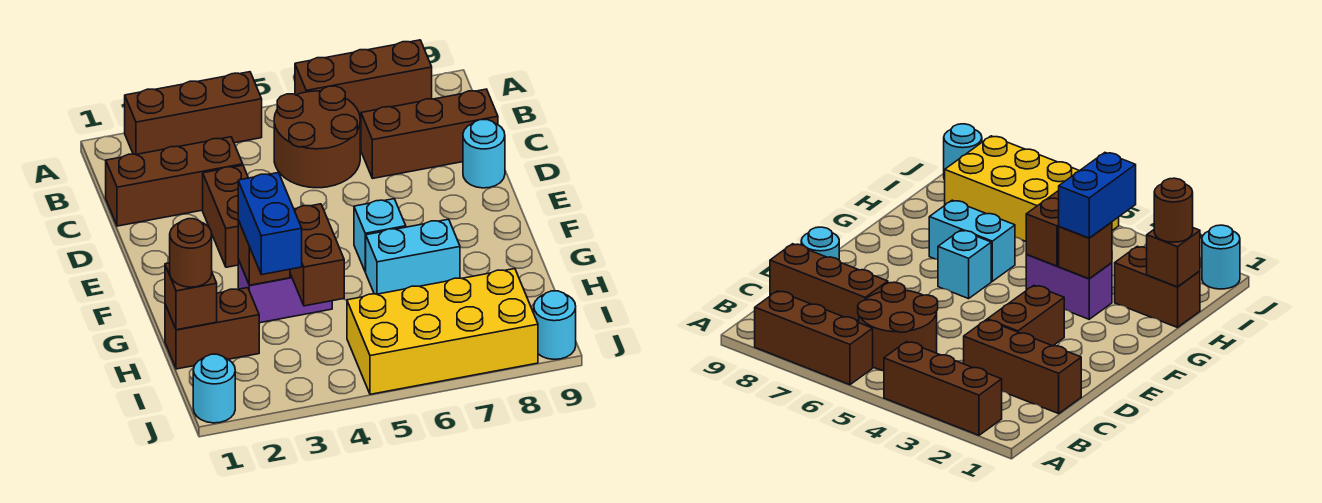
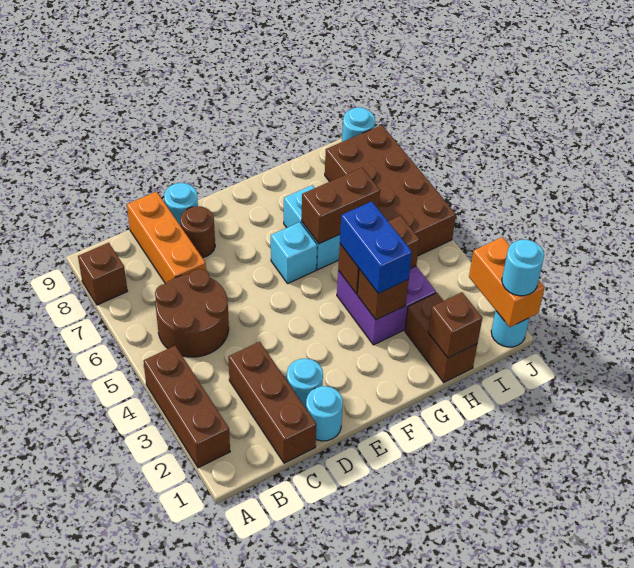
brown brick A6:A8 level 1 -> brown brick A8 level 1
brown brick C7:C9 level 1 -> orange brick C7:C9 level 1
none -> cyan round brick D1 level 1
none -> cyan round brick D2 level 1
brown brick D3:E3 level 1 -> brown brick G6:H6 level 2
purple brick G3:G4 level 1 -> purple brick G3:H4 level 1
blue brick G3:H3 level 3 -> blue brick G3:G4 level 3
brown round brick H1 level 3 -> brown round brick D8 level 1
yellow brick I5:J8 level 1 -> brown brick I5:J8 level 1
none -> orange brick J1:J2 level 2
none -> cyan round brick J1 level 3

